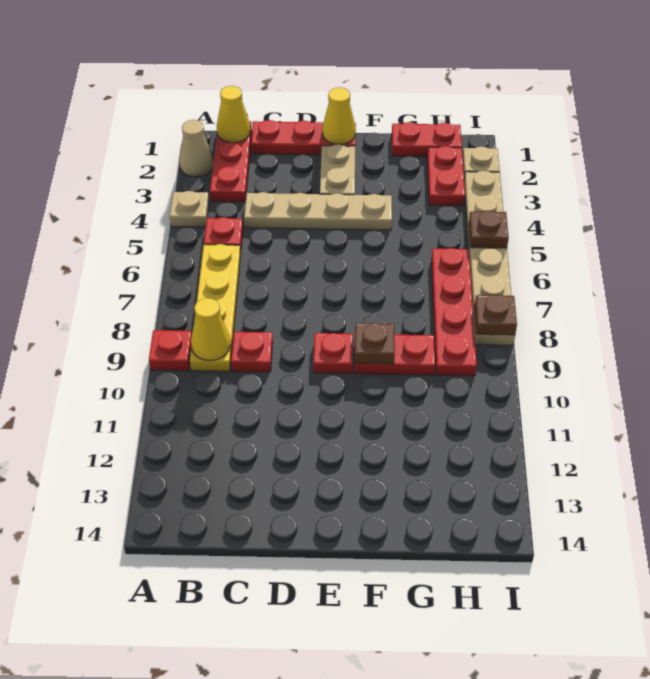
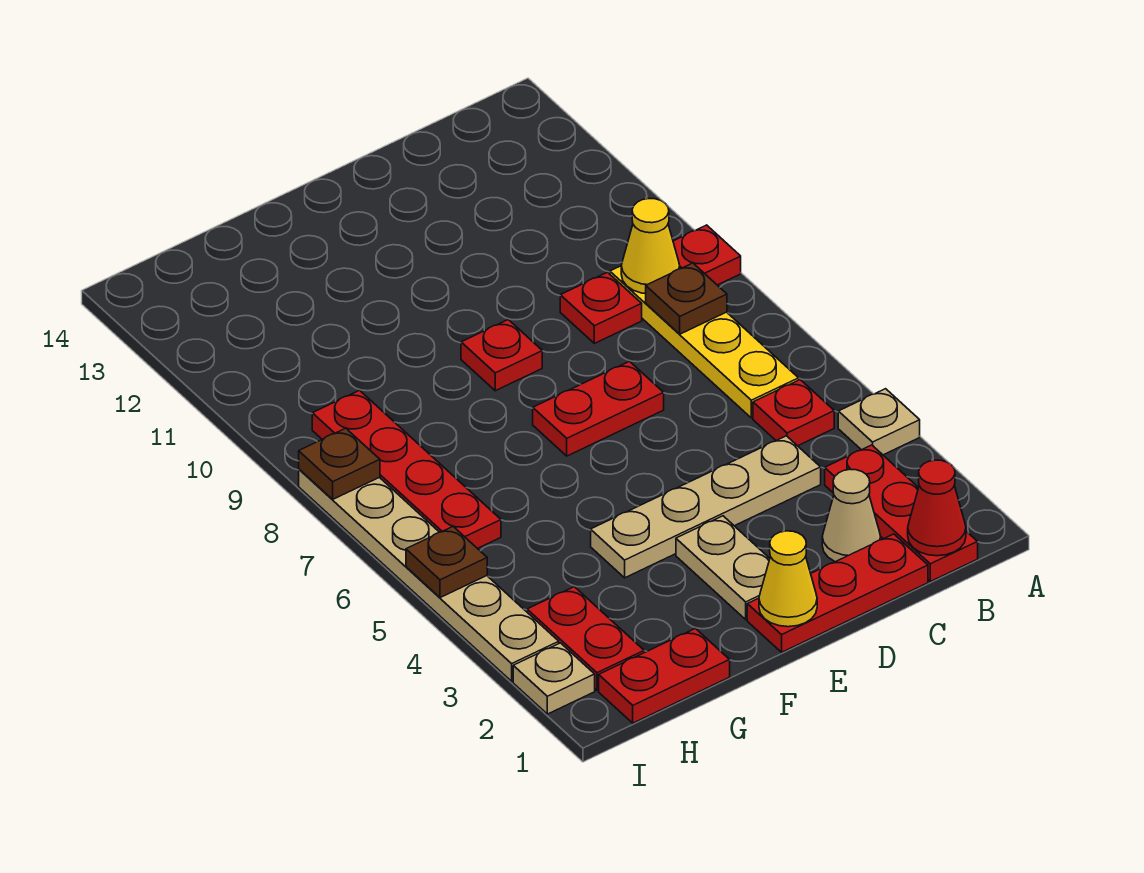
tan cone A2 level 1 -> tan cone C2 level 1
yellow cone B1 level 2 -> red cone B1 level 2
red plate F9:G9 level 1 -> red plate D7:E7 level 1
brown plate F9 level 2 -> brown plate B8 level 2

